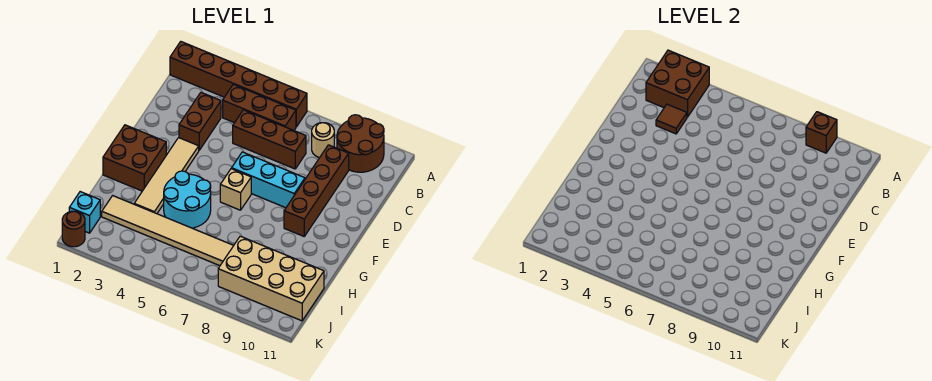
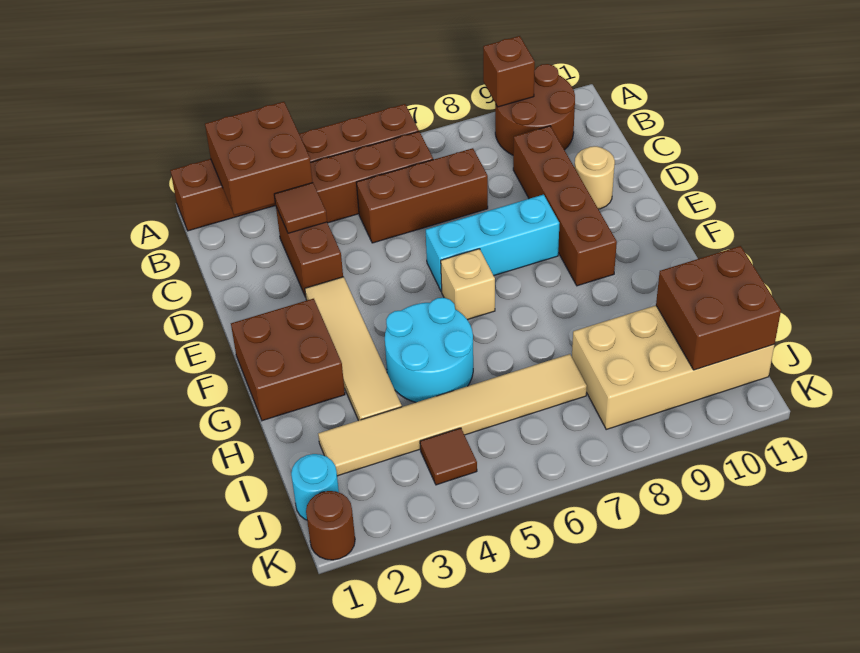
tan round brick B8 level 1 -> tan round brick D10 level 1
none -> brown brick I10:J11 level 2
cyan brick J1 level 1 -> cyan round brick J1 level 1
none -> brown tile J4 level 1

